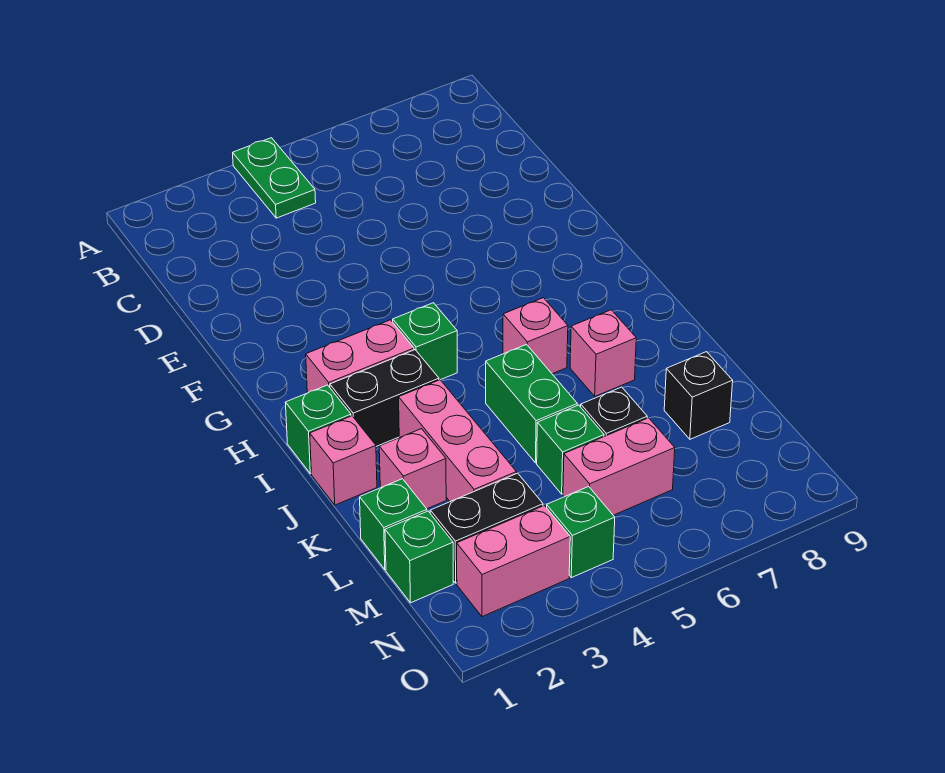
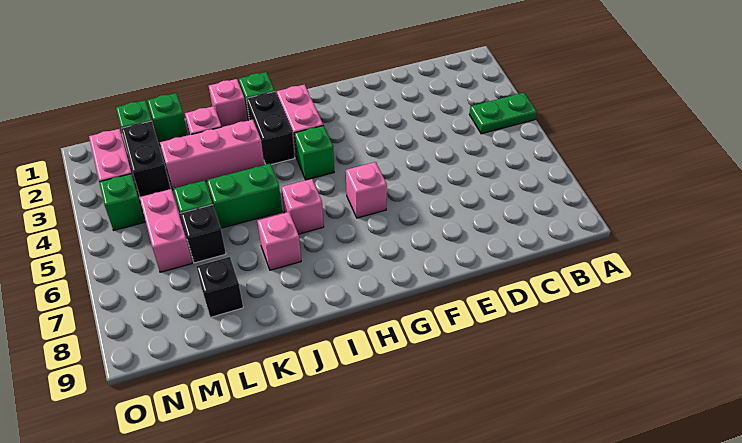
none -> pink brick G6 level 1

